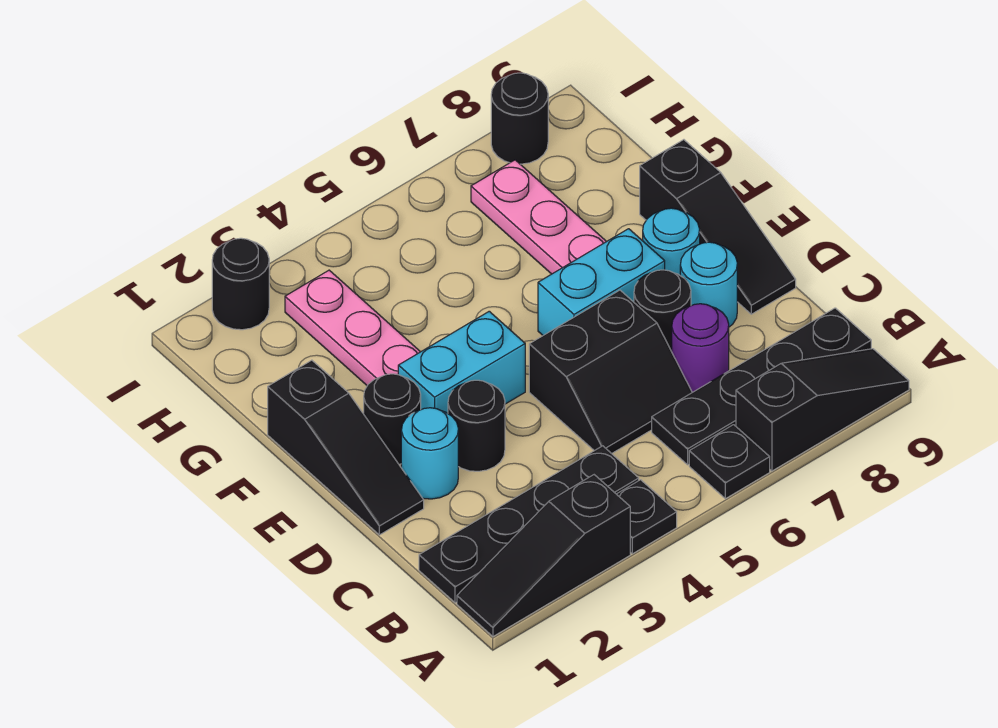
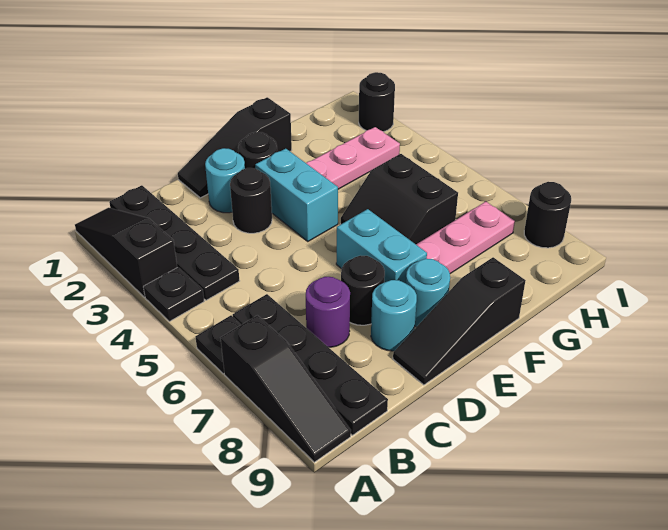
black slope C5:D6 level 1 top D -> black slope F5:G6 level 1 top G

